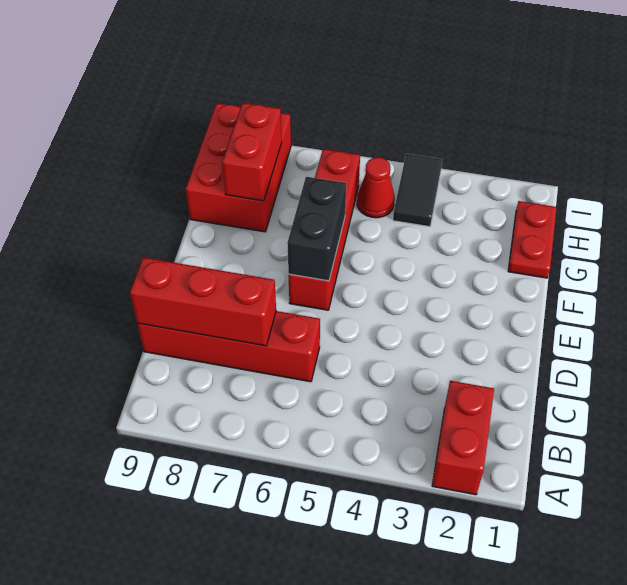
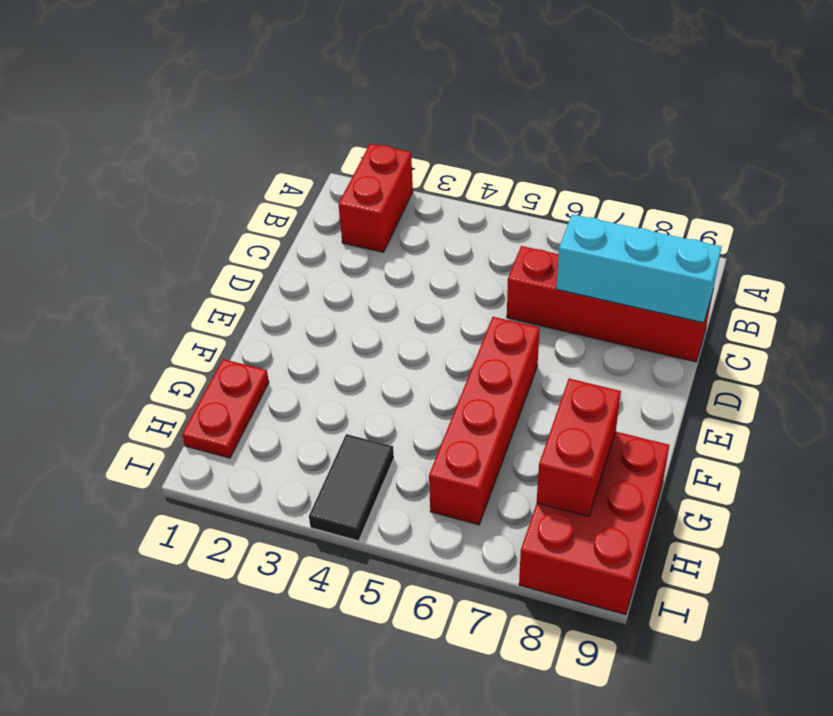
red brick C7:C9 level 2 -> cyan brick C7:C9 level 2
black brick E6:F6 level 2 -> none
red cone H5 level 1 -> none

